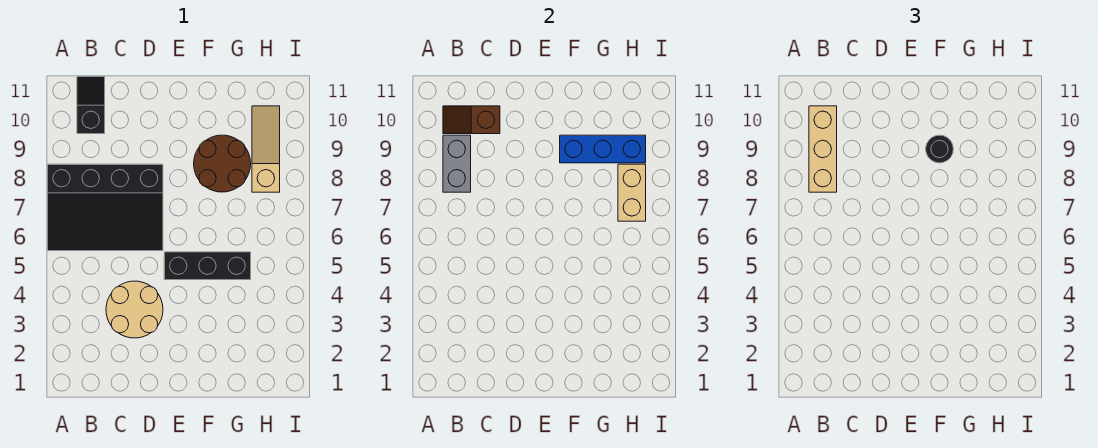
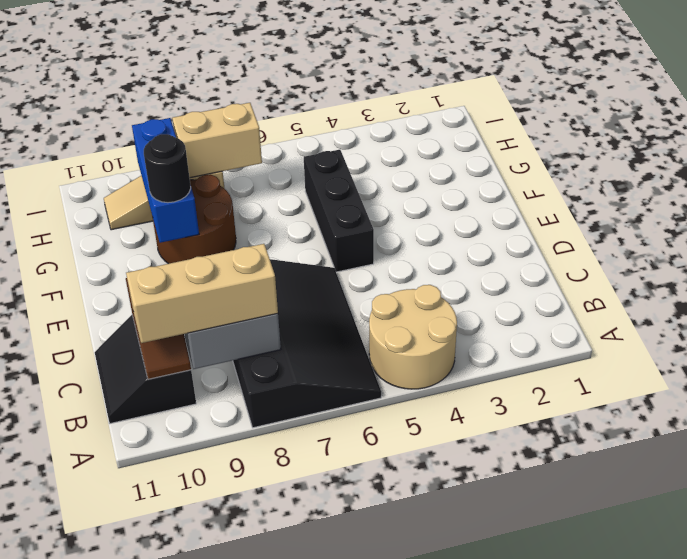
black slope B10:B11 level 1 top 10 -> black slope B10:C11 level 1 top 10
tan round brick C3:D4 level 1 -> tan round brick A4:B5 level 1

